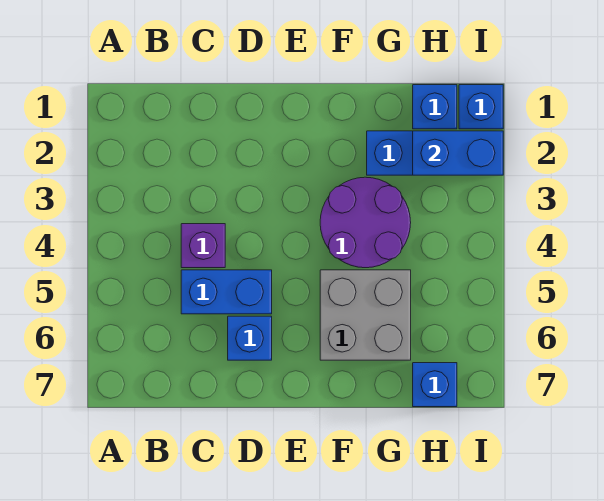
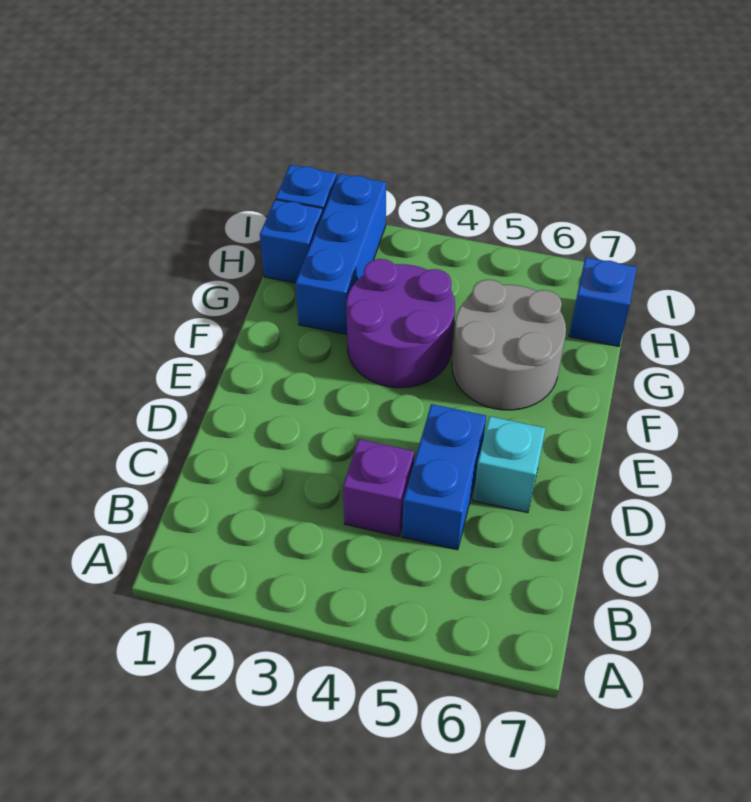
blue brick D6 level 1 -> cyan brick D6 level 1
grey brick F5:G6 level 1 -> grey round brick F5:G6 level 1
blue brick H2:I2 level 2 -> none

